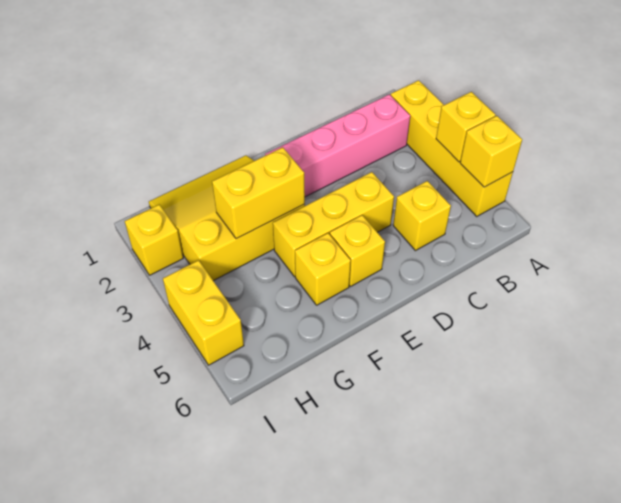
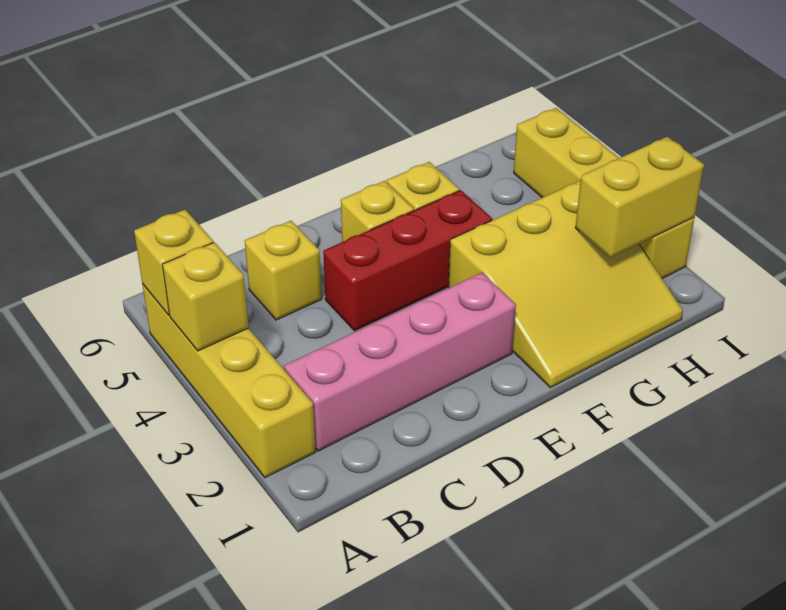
yellow brick D4:F4 level 1 -> red brick D4:F4 level 1
yellow brick F3:G3 level 2 -> yellow brick H2:I2 level 2

